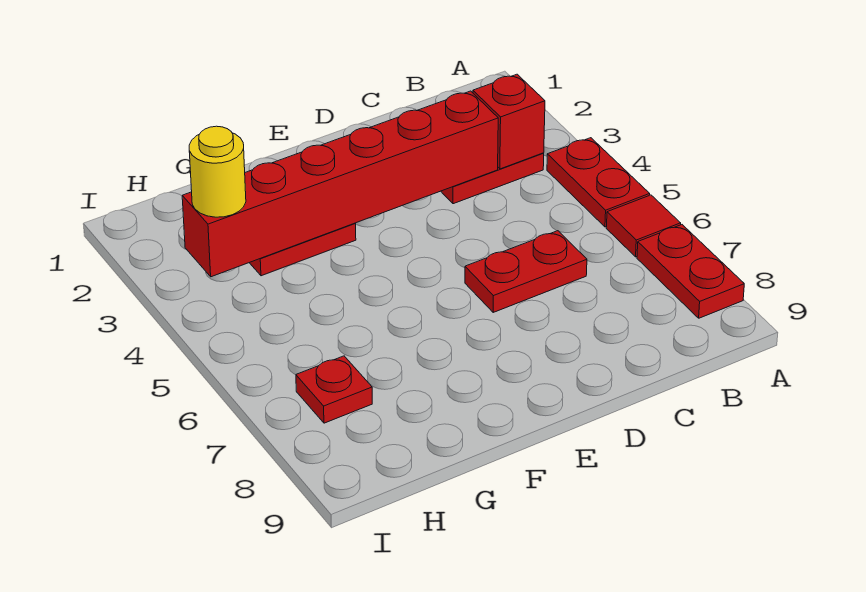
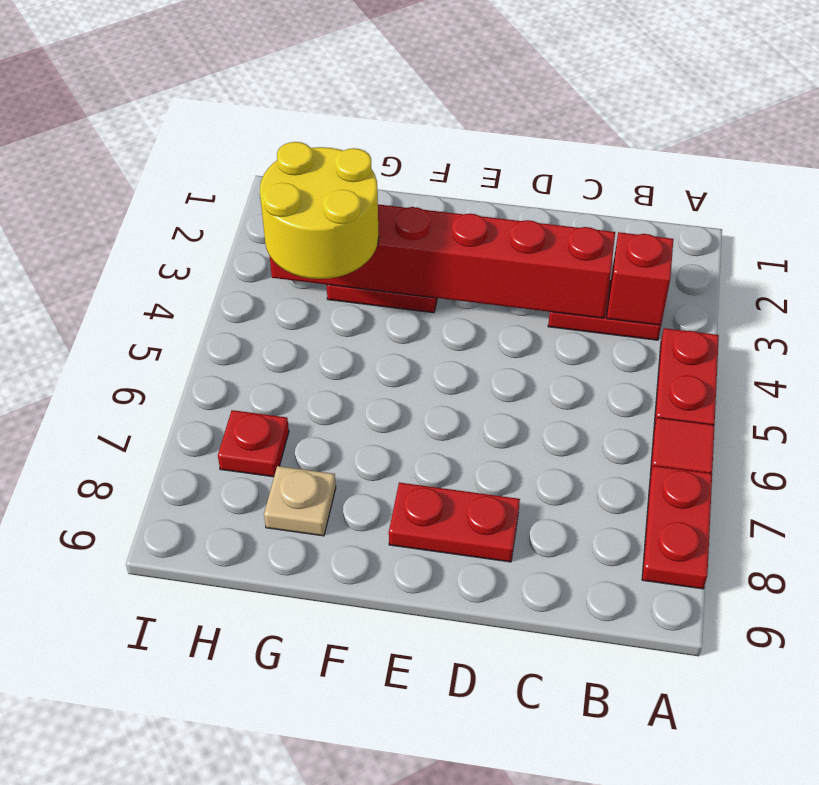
red plate C6:D6 level 1 -> red plate D8:E8 level 1
none -> tan plate G8 level 1
yellow round brick H3 level 3 -> yellow round brick G3:H4 level 3

